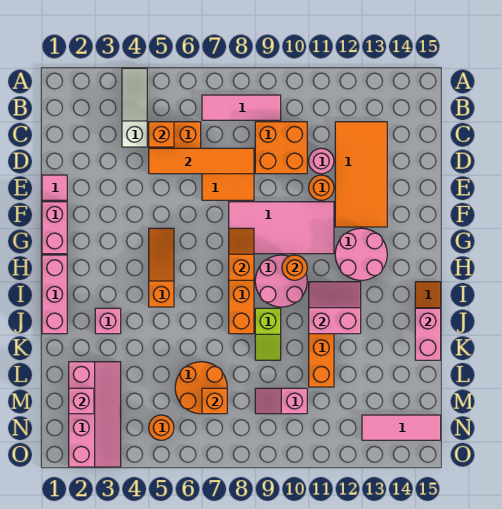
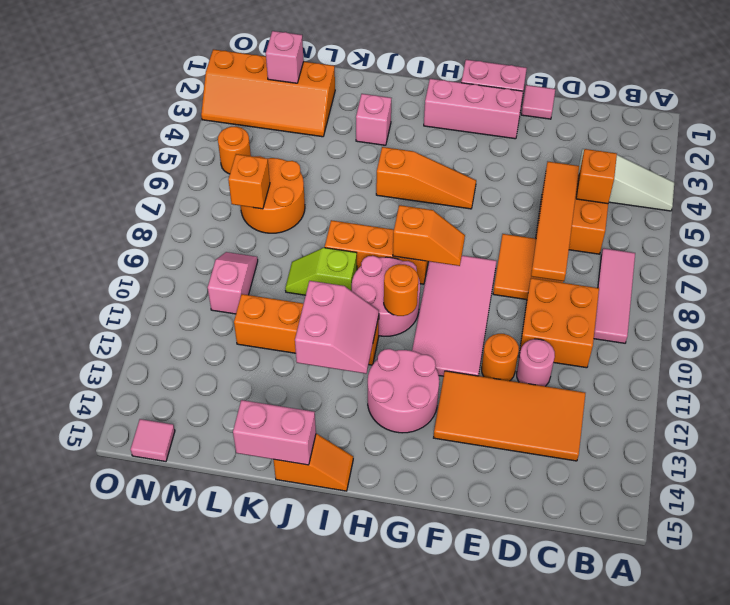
pink brick H1:J1 level 1 -> pink brick F2:H2 level 1
pink slope L2:O3 level 1 top 2 -> orange slope L2:O3 level 1 top 2
pink tile N13:N15 level 1 -> pink tile N15 level 1

